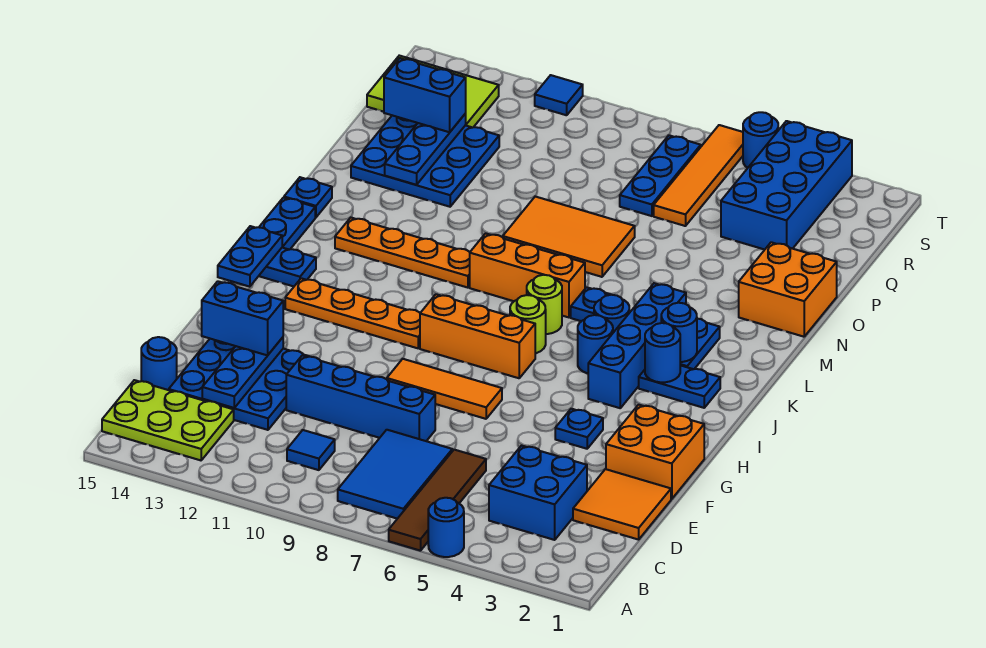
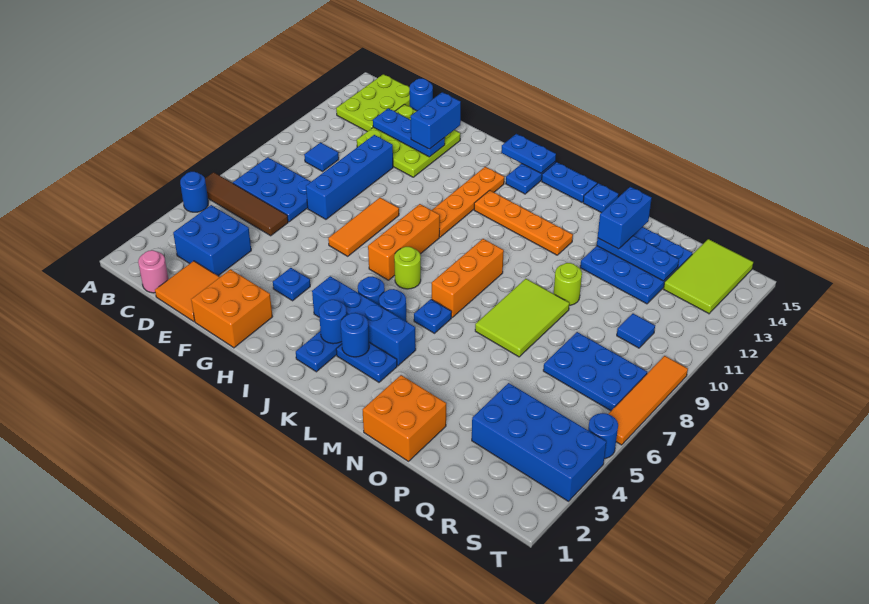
blue tile B7:D8 level 1 -> blue plate B7:D8 level 1
none -> pink round brick C1 level 1
blue plate D12:F14 level 1 -> lime plate D12:F14 level 1
lime round brick K7 level 1 -> lime round brick O10 level 1
orange plate L10:L13 level 1 -> orange plate J12:M12 level 1
orange tile N7:O9 level 1 -> lime tile N7:O9 level 1
orange tile Q6:T6 level 1 -> orange tile T6:T9 level 1
blue plate Q7:S7 level 1 -> blue plate Q7:S8 level 1
blue brick Q13:Q14 level 3 -> blue brick O13:O14 level 3
blue tile T11 level 1 -> blue tile R10 level 1

